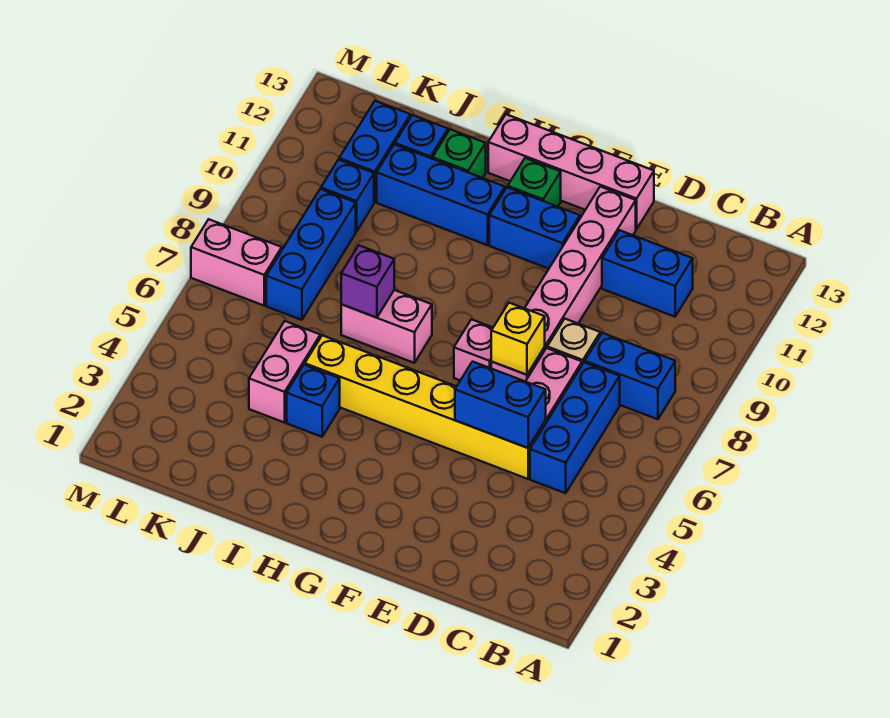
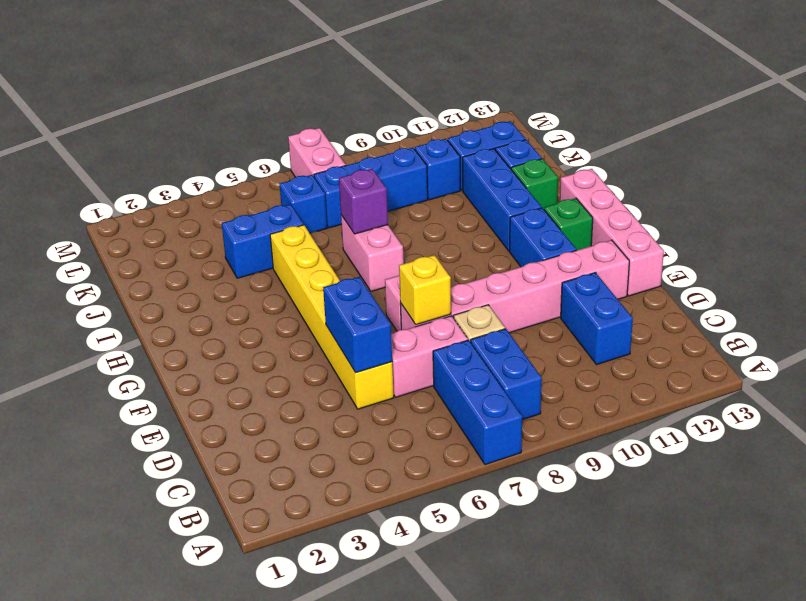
blue brick C5:C7 level 1 -> blue brick A7:C7 level 1
blue brick I4 level 1 -> blue brick K6 level 1
pink brick J4:J5 level 1 -> blue brick J4:J5 level 1

